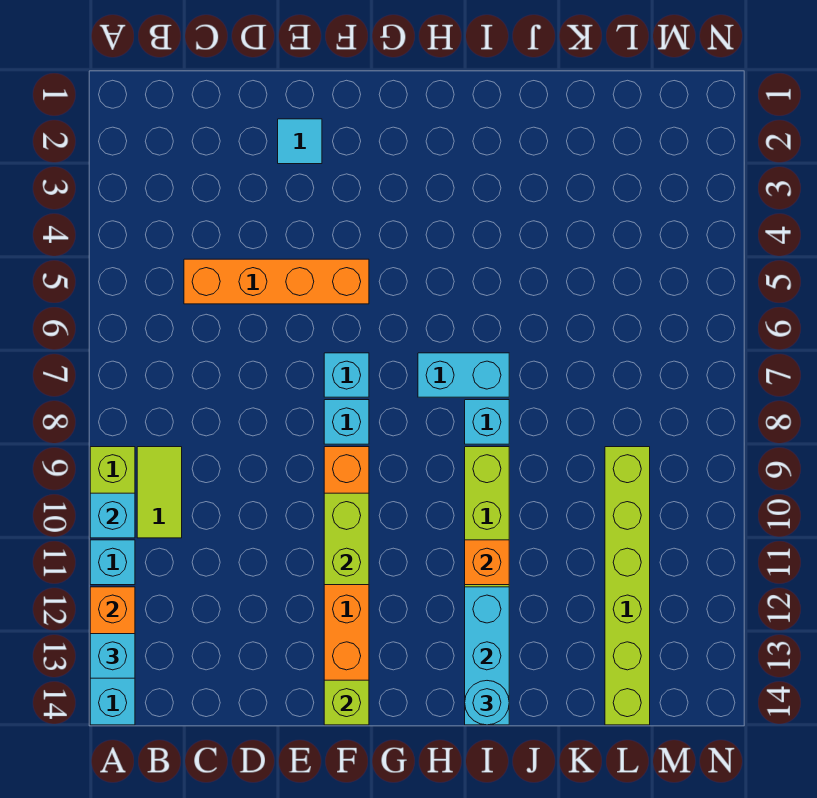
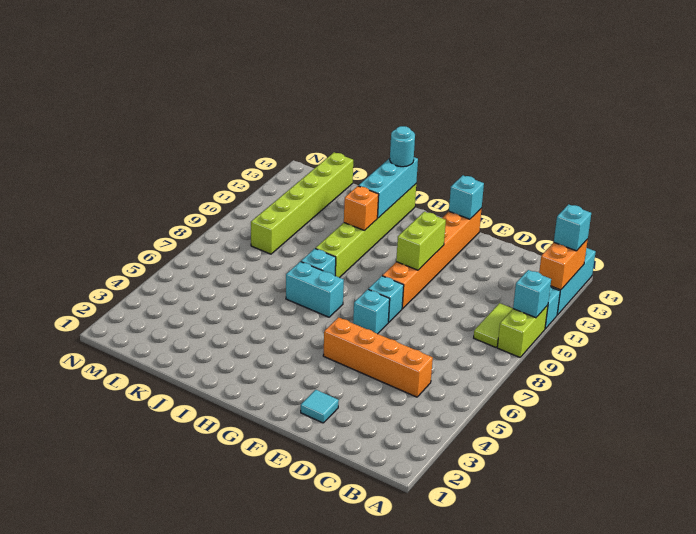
lime brick F14 level 2 -> cyan brick F14 level 2

